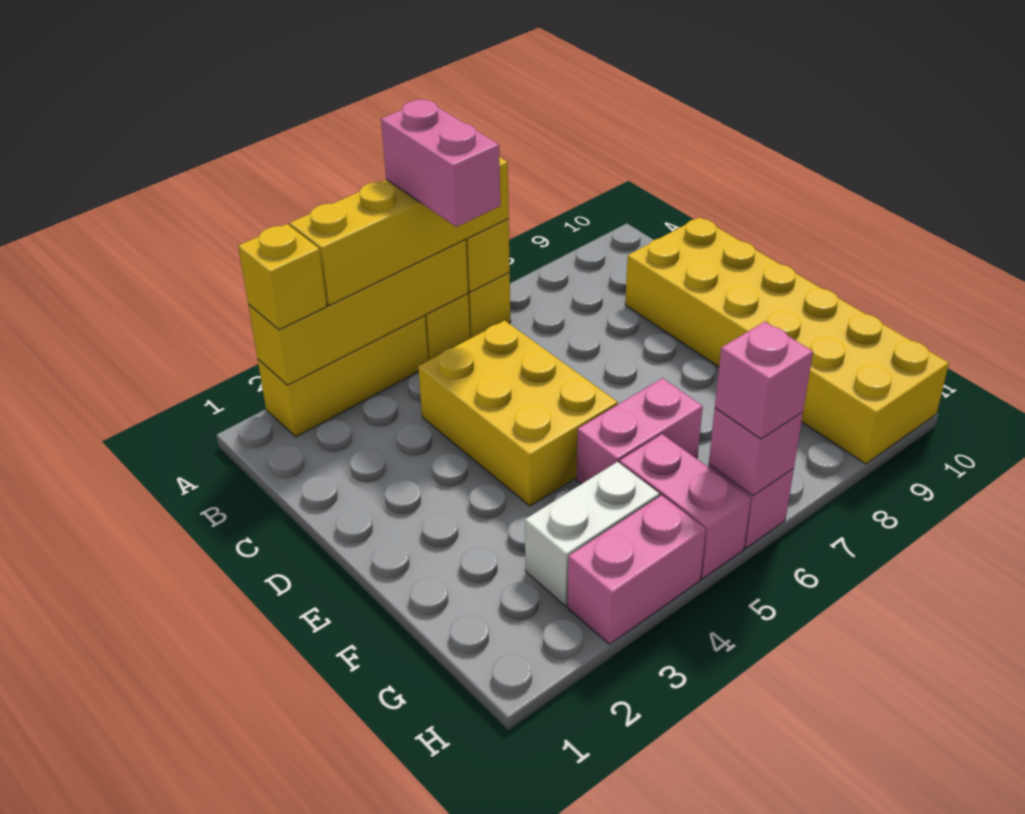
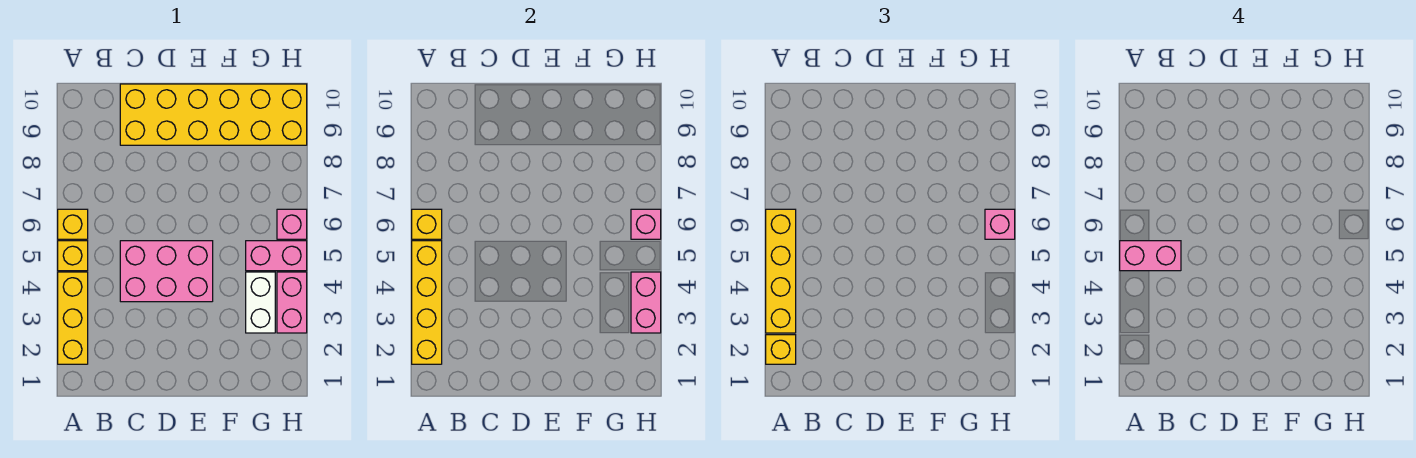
yellow brick C4:E5 level 1 -> pink brick C4:E5 level 1
pink brick F5:F6 level 1 -> pink brick H3:H4 level 2

